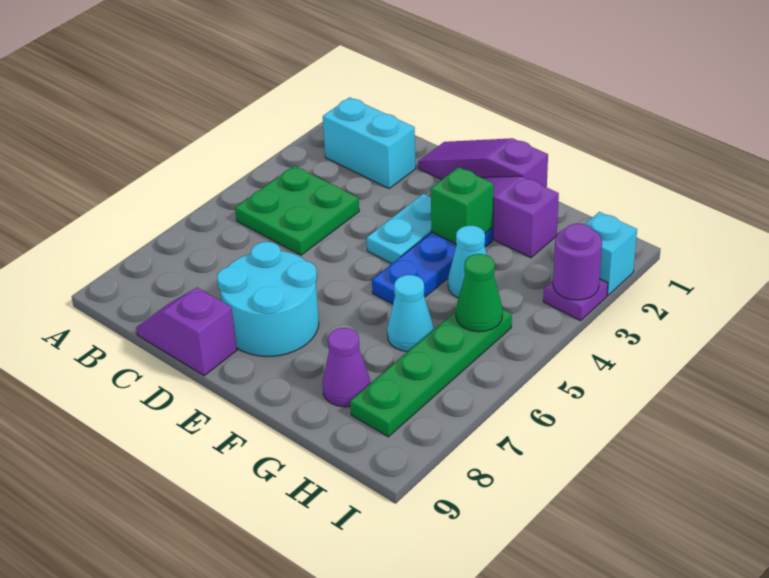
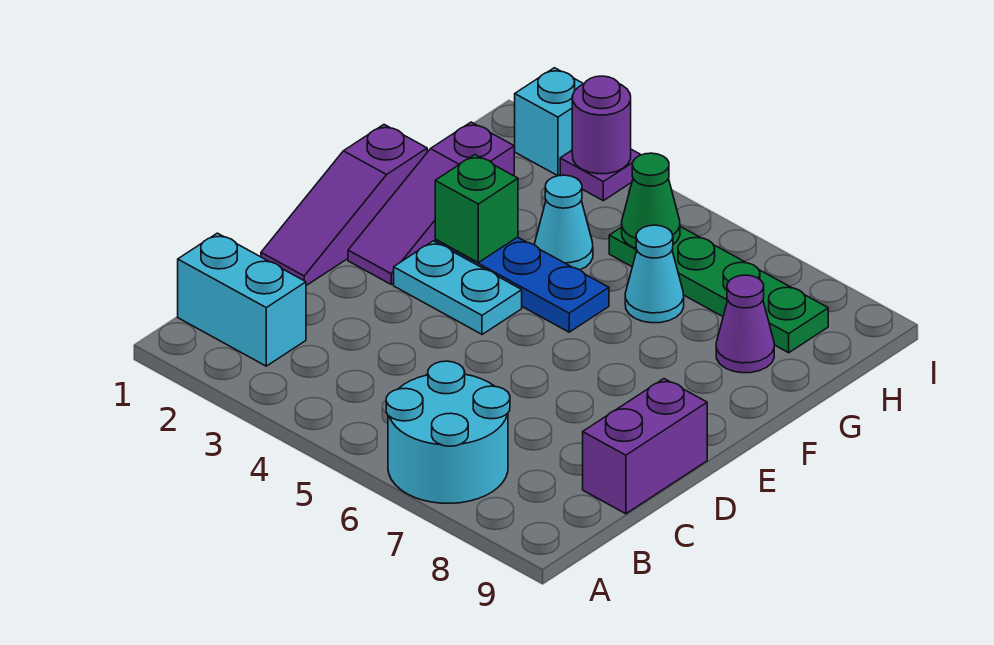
cyan brick B2:C2 level 1 -> cyan brick B1:B2 level 1
green plate B4:C5 level 1 -> none
purple slope C9:D9 level 1 top D -> purple brick C9:D9 level 1
cyan round brick D7:E8 level 1 -> cyan round brick A6:B7 level 1

